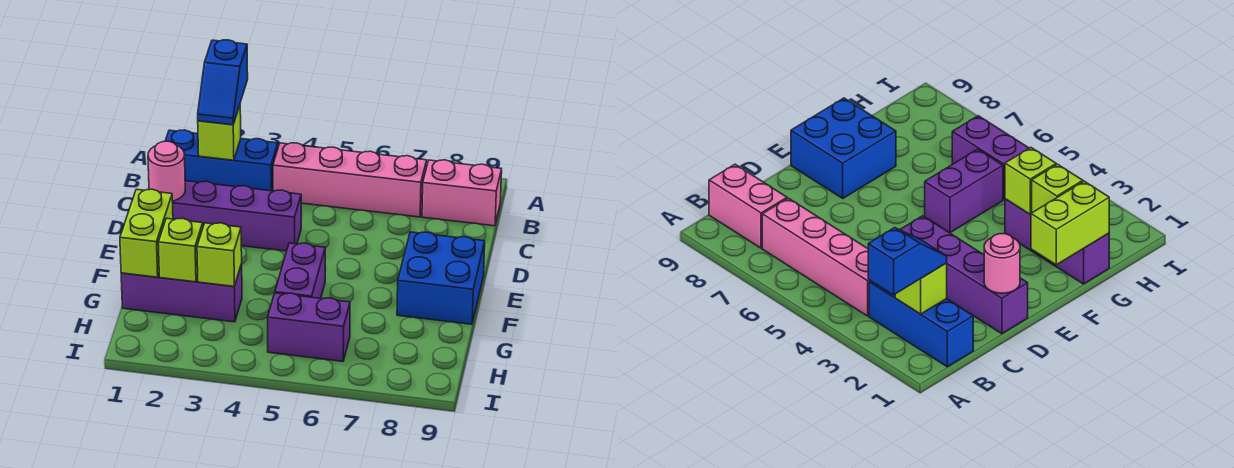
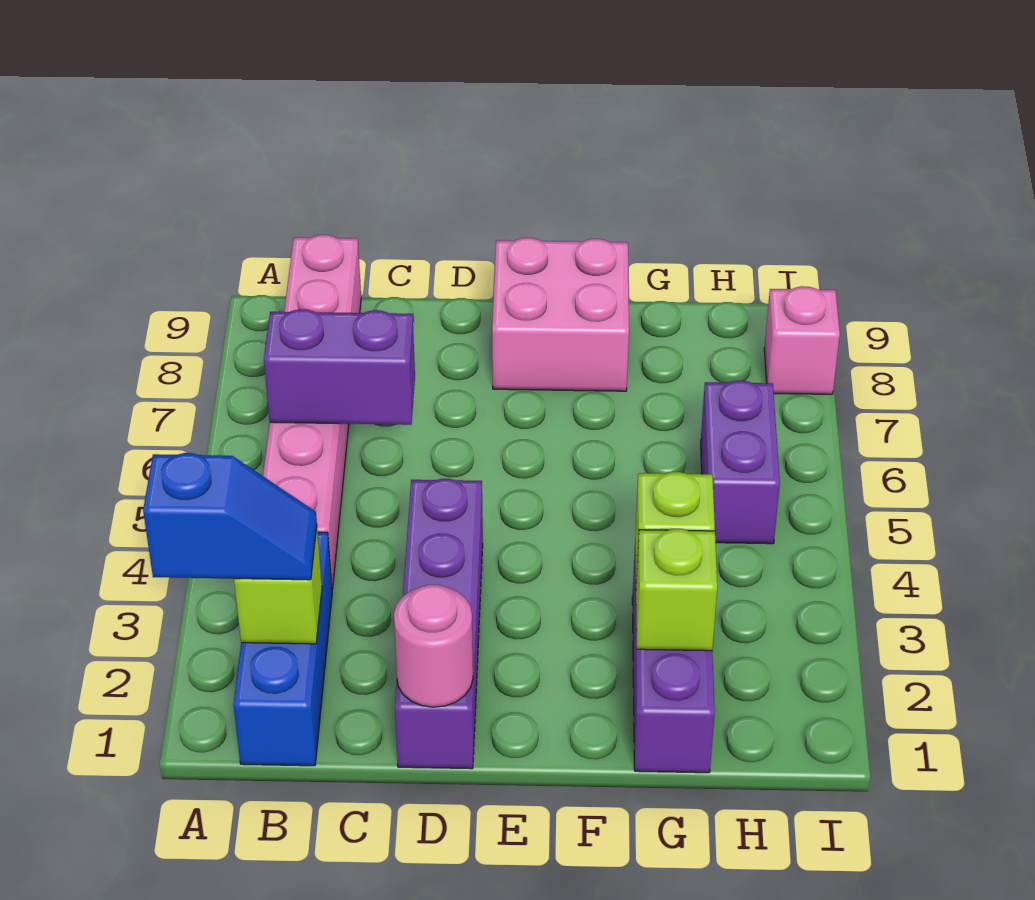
blue brick E8:F9 level 1 -> pink brick E8:F9 level 1
lime brick F1:G1 level 2 -> none
purple brick F5:G5 level 1 -> purple brick B6:C6 level 2
none -> pink brick I8 level 1

